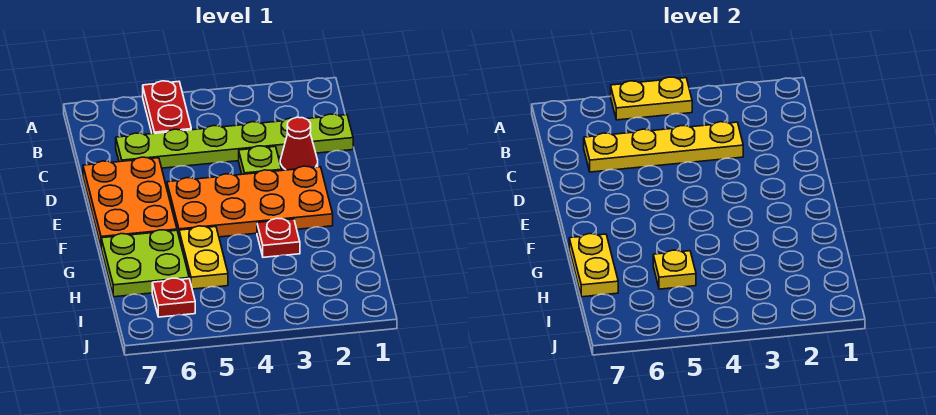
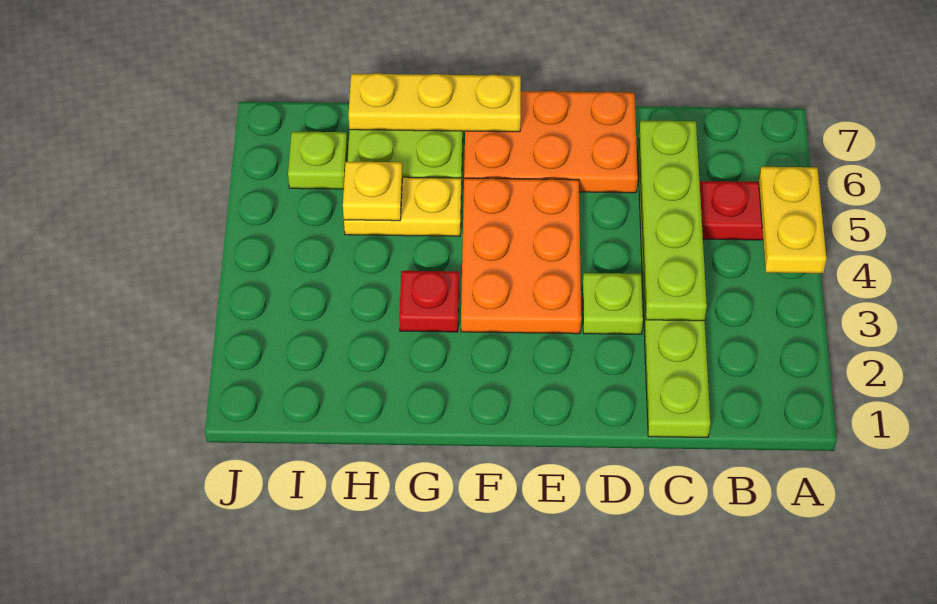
yellow plate C3:C6 level 2 -> lime plate C3:C6 level 2
red cone D2 level 1 -> none
orange plate E2:F5 level 1 -> orange plate E3:F5 level 1
yellow plate G7:H7 level 2 -> yellow plate F7:H7 level 2
red plate I6 level 1 -> lime plate I6 level 1

